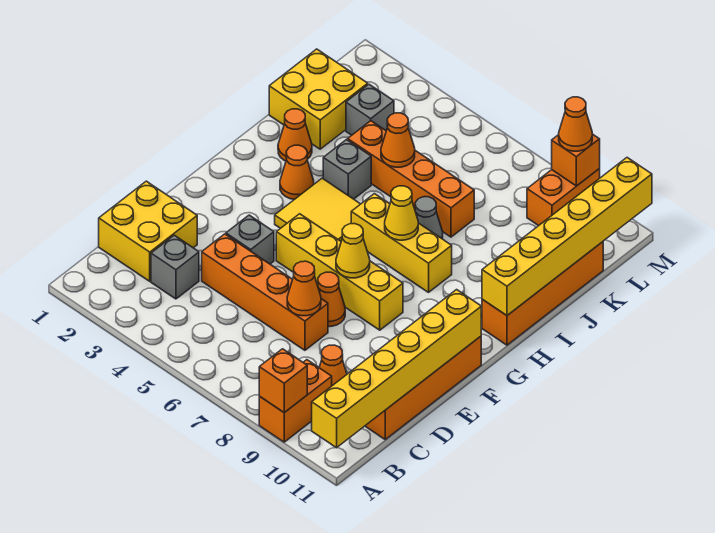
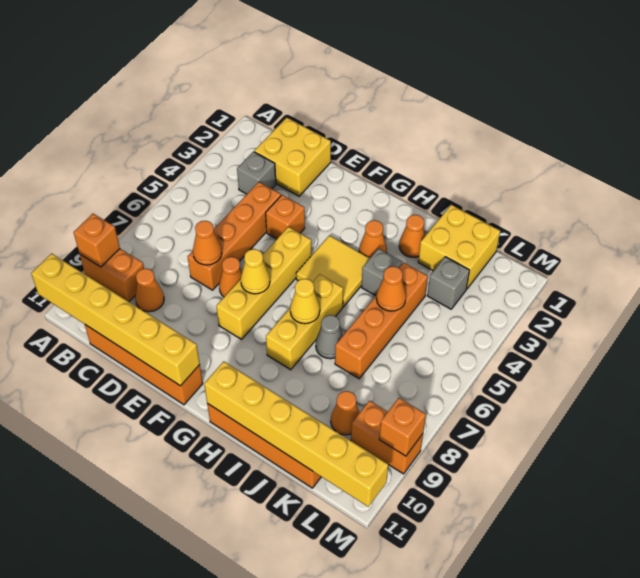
grey brick E4 level 1 -> orange brick E4 level 1
orange cone M9 level 3 -> orange cone K9 level 1

